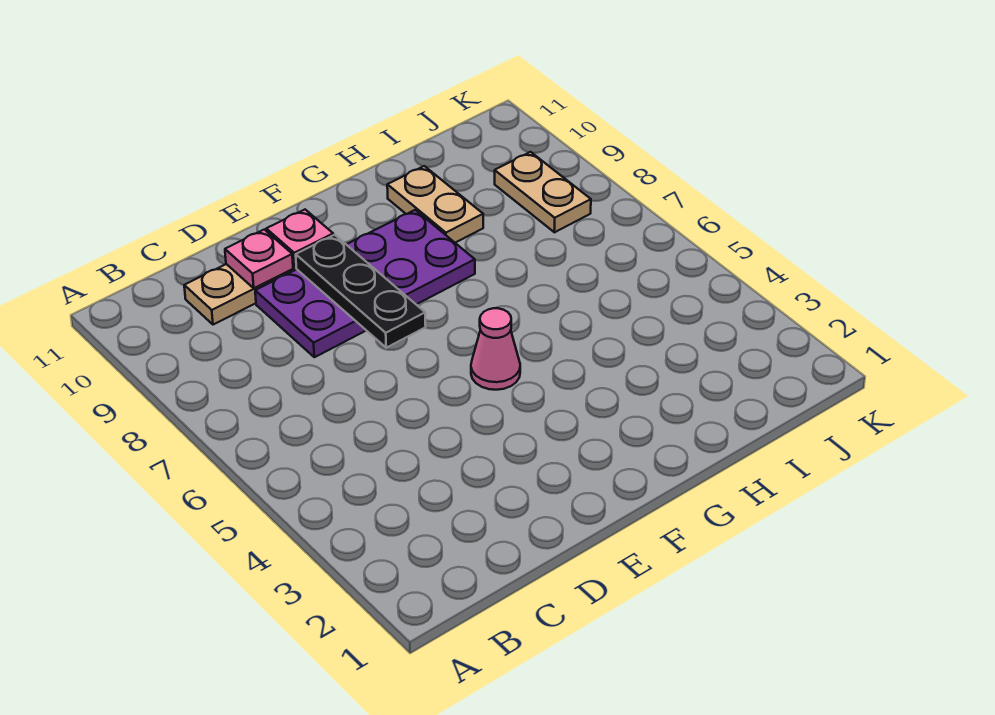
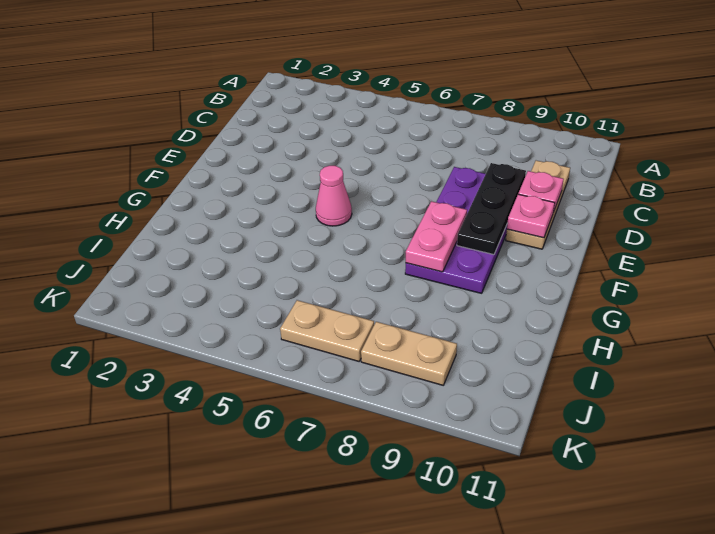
black plate E7:E9 level 2 -> black plate D9:F9 level 2
none -> pink plate F8:G8 level 2
tan plate H9:H10 level 1 -> tan plate J6:J7 level 1

